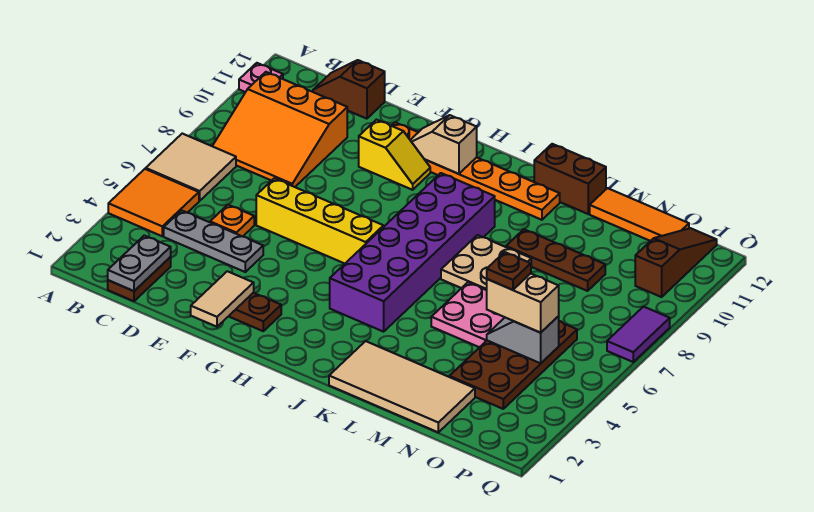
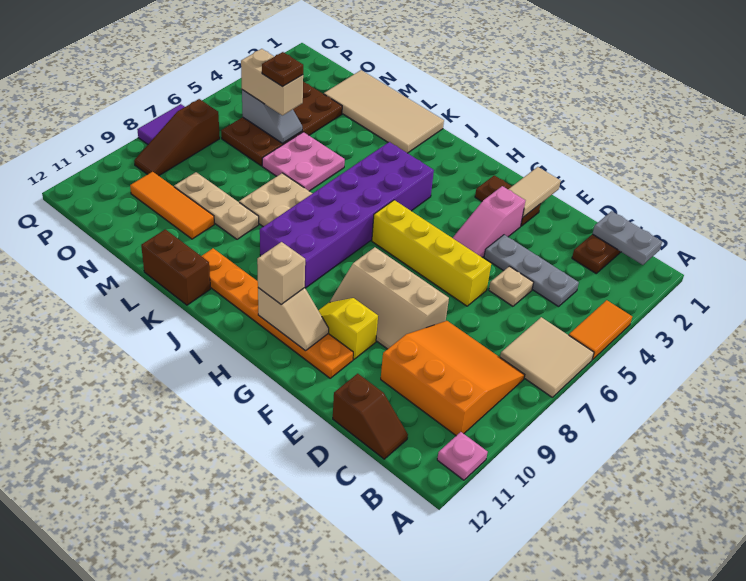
orange tile A4:B5 level 1 -> orange tile A4:A5 level 1
grey plate C1:C2 level 2 -> grey plate B1:C1 level 2
orange plate D5 level 1 -> tan plate D5 level 1
none -> tan slope E8:G9 level 1 top 8
none -> pink slope F3:F5 level 1 top 3
none -> tan brick H11 level 3
brown plate L9:N9 level 1 -> tan plate L9:N9 level 1
orange tile M12:O12 level 1 -> orange tile M10:O10 level 1
brown slope P10:P12 level 1 top 10 -> brown slope P7:P9 level 1 top 7

